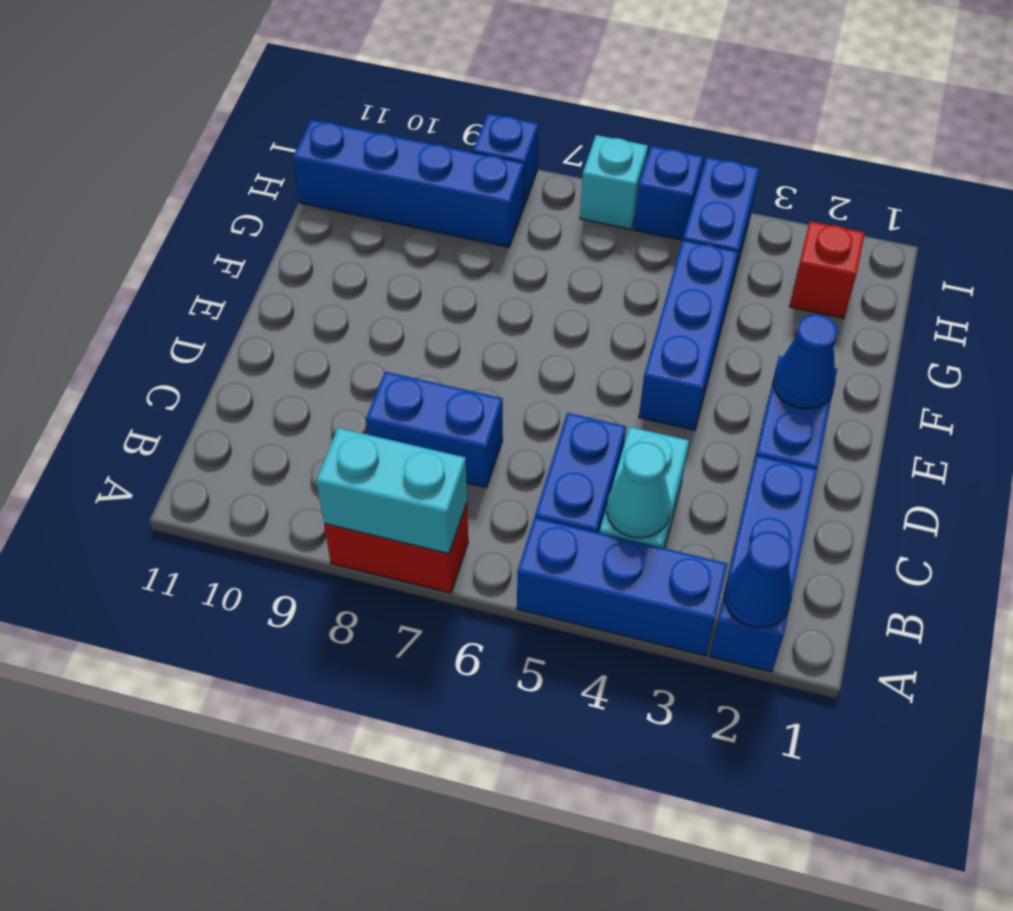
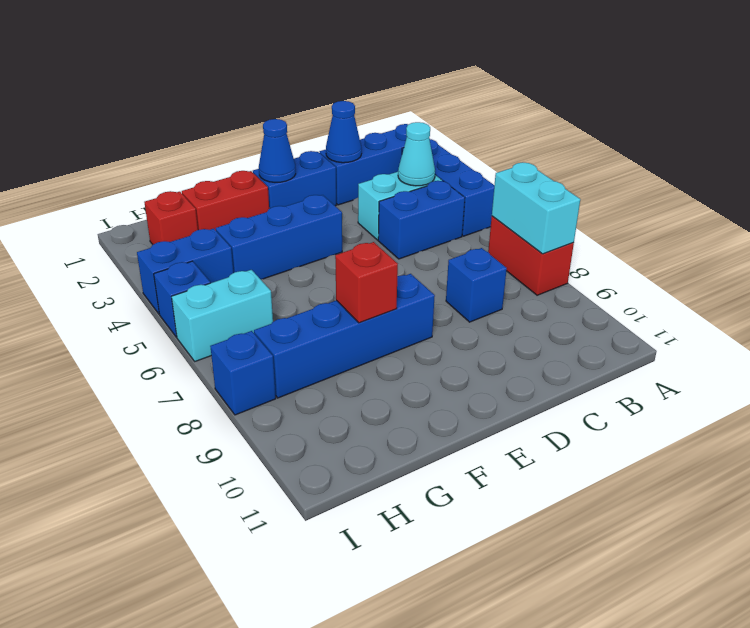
blue cone A2 level 2 -> blue cone C2 level 2
blue brick C7:C8 level 1 -> blue brick C8 level 1
none -> red brick F2:G2 level 1
none -> red brick F8 level 2
blue brick H8:H11 level 1 -> blue brick E8:H8 level 1
cyan brick I6 level 1 -> cyan brick H6:I6 level 1

